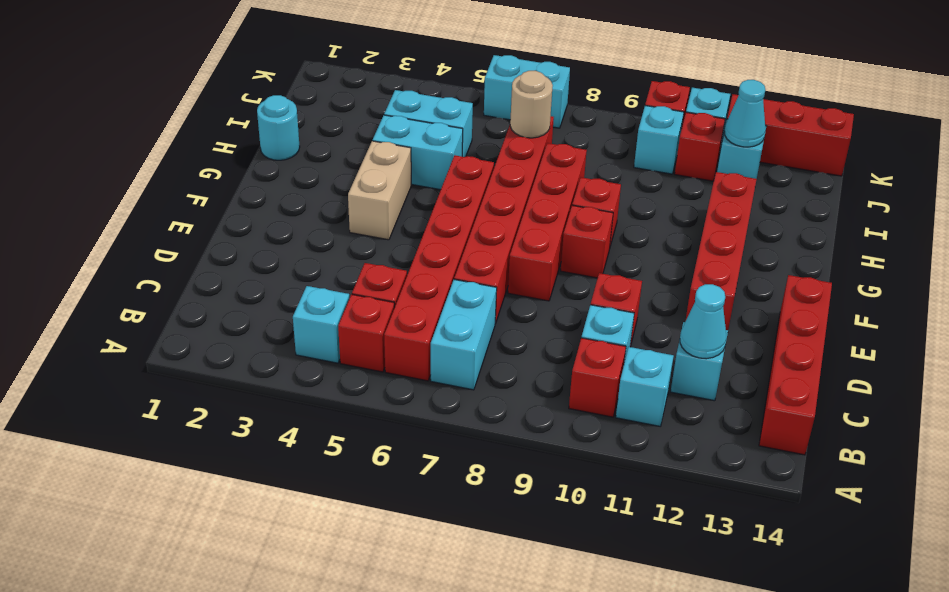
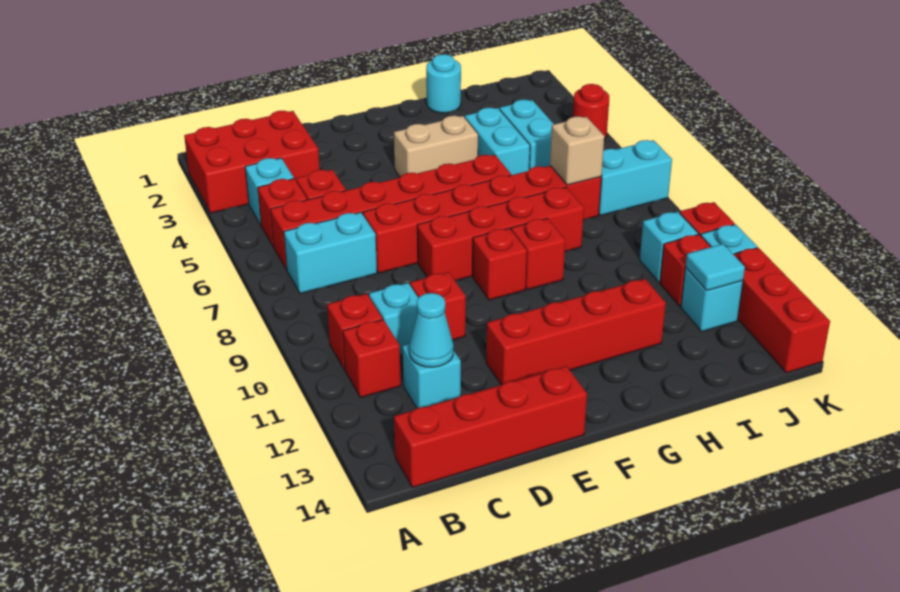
none -> red brick A2:C3 level 1
cyan brick B11 level 1 -> red brick B11 level 1
tan round brick I7 level 2 -> tan brick I7 level 2
cyan cone J12 level 2 -> cyan tile J12 level 2
none -> red round brick K4 level 1
cyan brick K6:K7 level 1 -> cyan brick J7:K7 level 1

